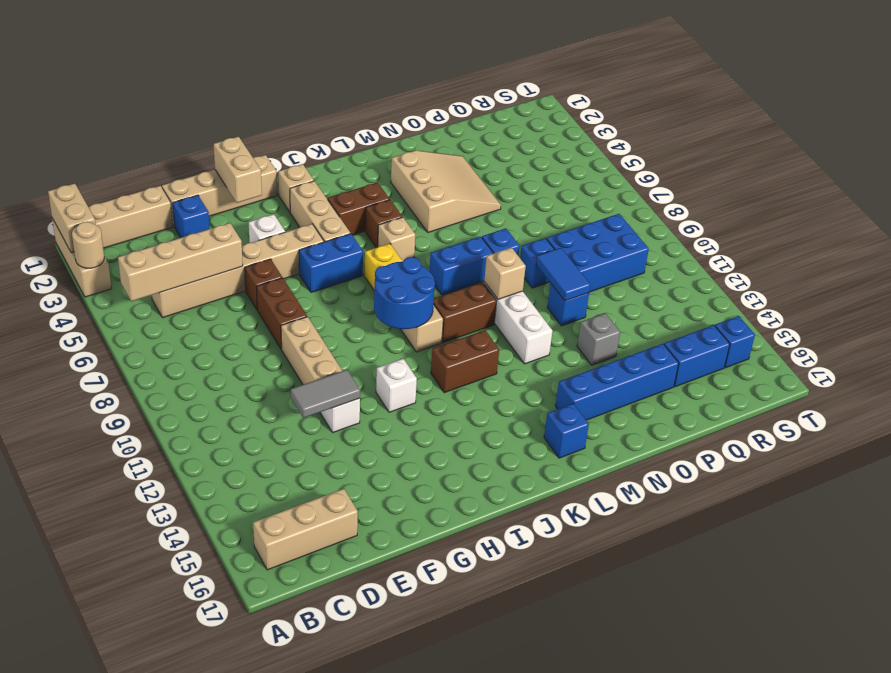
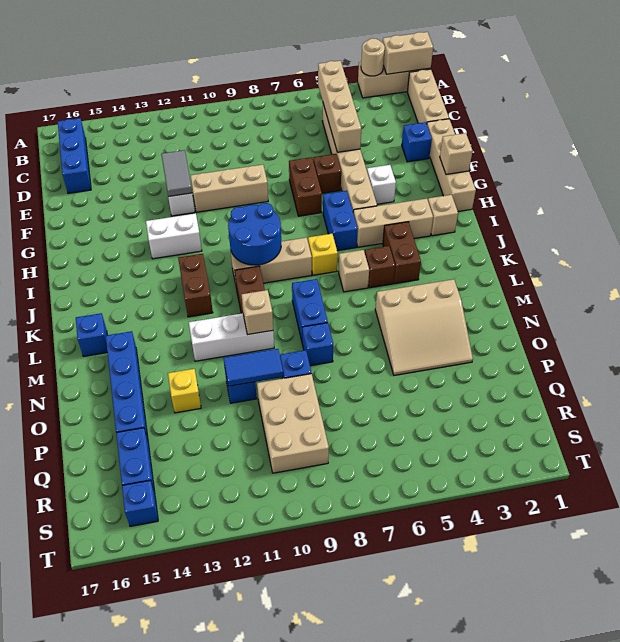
tan brick B16:D16 level 1 -> blue brick B16:D16 level 1
brown brick F7:F8 level 1 -> brown brick F7:G7 level 1
tan brick G1:G2 level 2 -> tan brick G1 level 2
white brick H12 level 1 -> white brick H12:H13 level 1
grey brick O13 level 1 -> yellow brick O13 level 1
blue brick P9:R10 level 1 -> tan brick P9:R10 level 1

